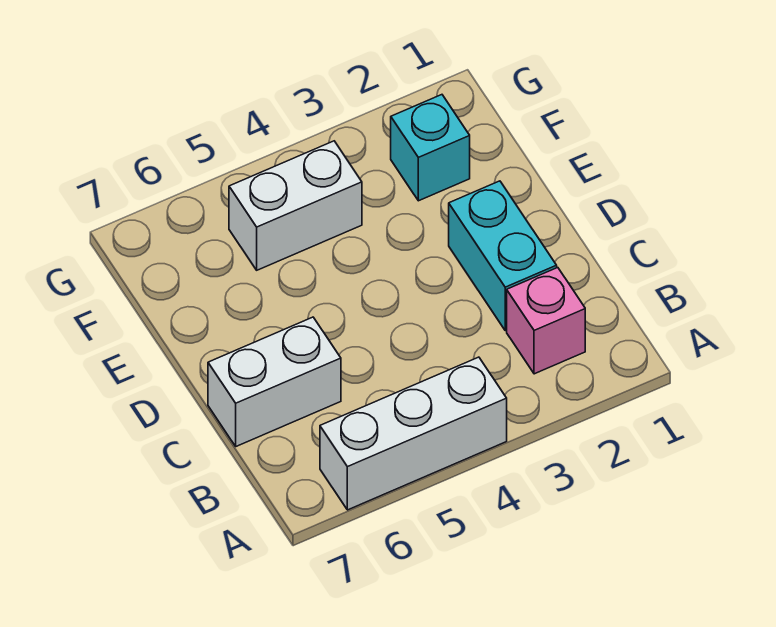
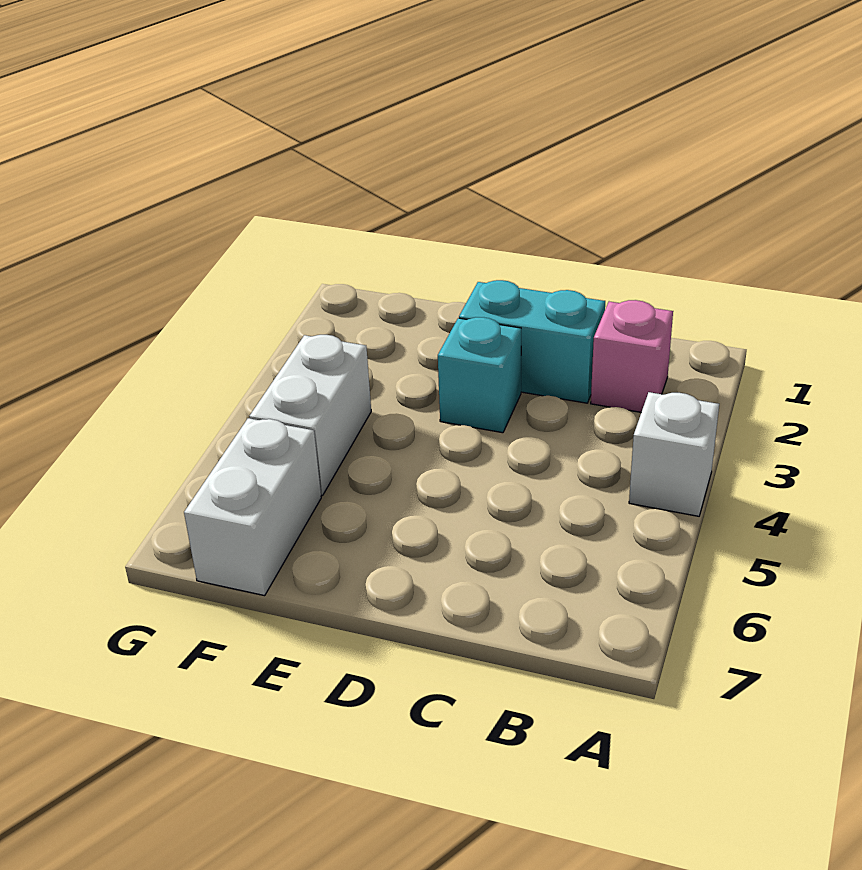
white brick A4:A6 level 1 -> white brick A4 level 1
white brick C6:C7 level 1 -> white brick F6:F7 level 1
cyan brick F2 level 1 -> cyan brick D3 level 1

